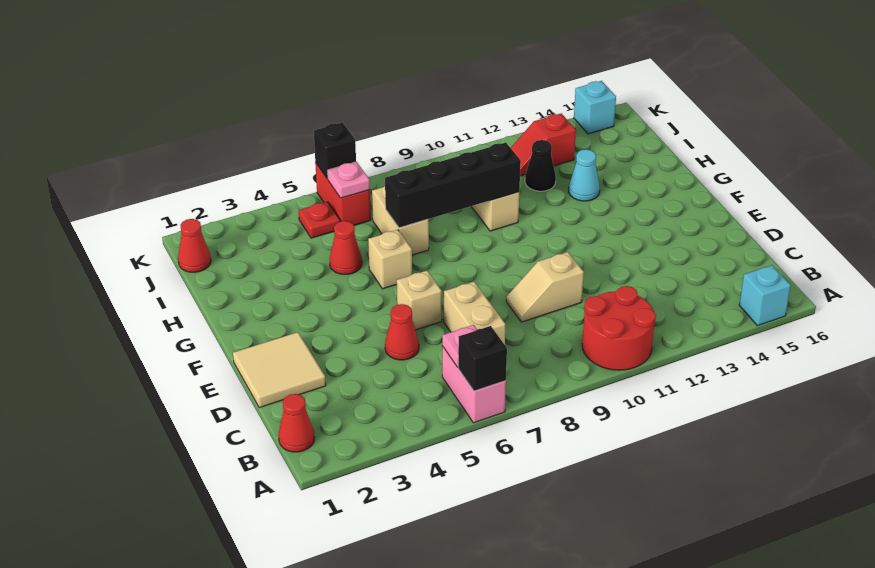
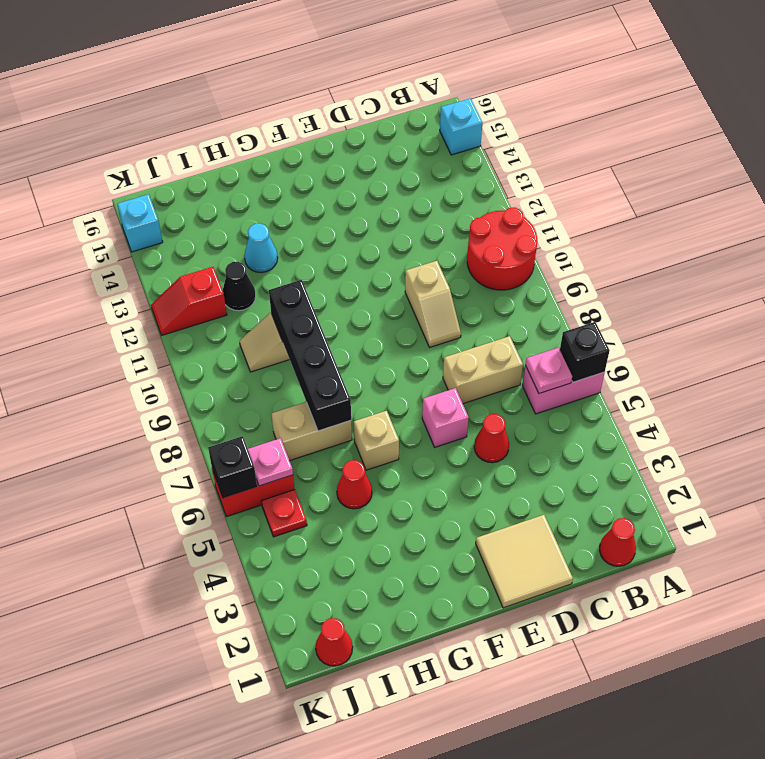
tan brick E6 level 1 -> pink brick E6 level 1
red slope J12:J13 level 1 top 13 -> red slope J12:K12 level 1 top J

